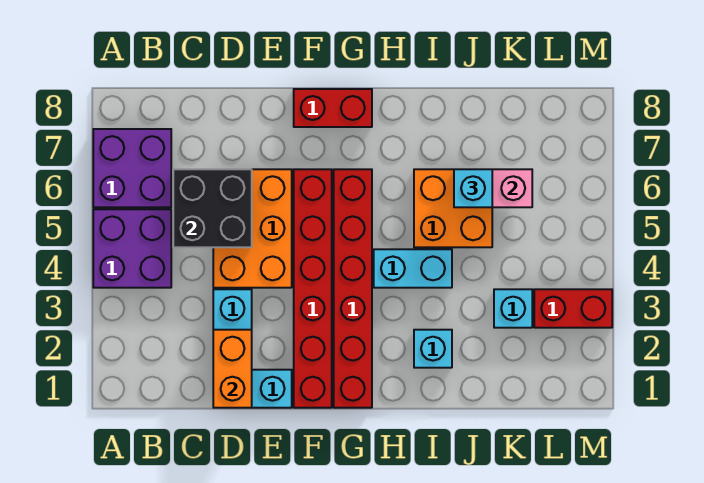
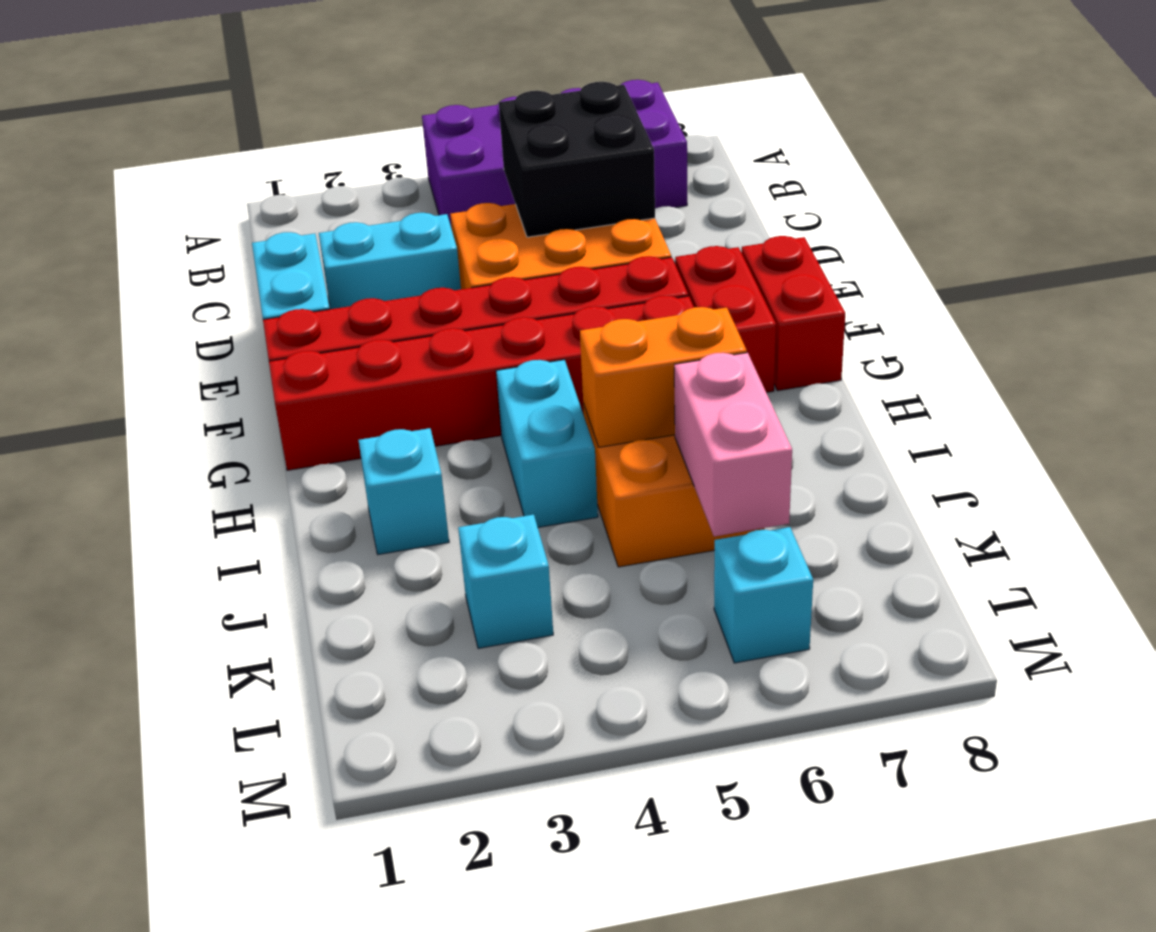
orange brick D1:D2 level 2 -> orange brick I5:I6 level 2
cyan brick J6 level 3 -> cyan brick L6 level 1
red brick L3:M3 level 1 -> red brick F7:G7 level 1

